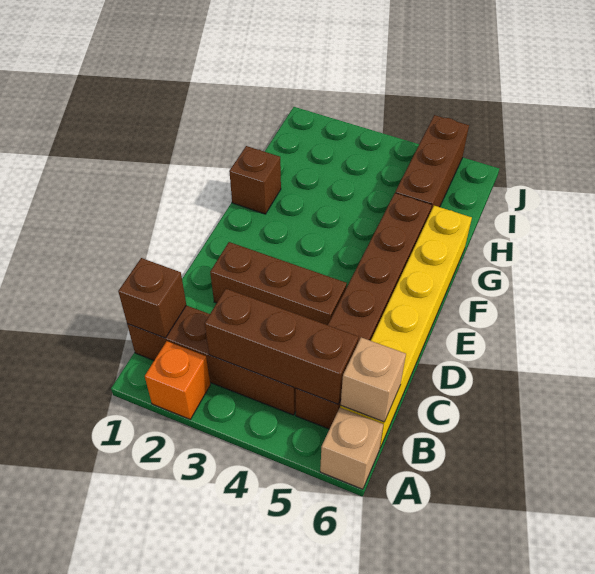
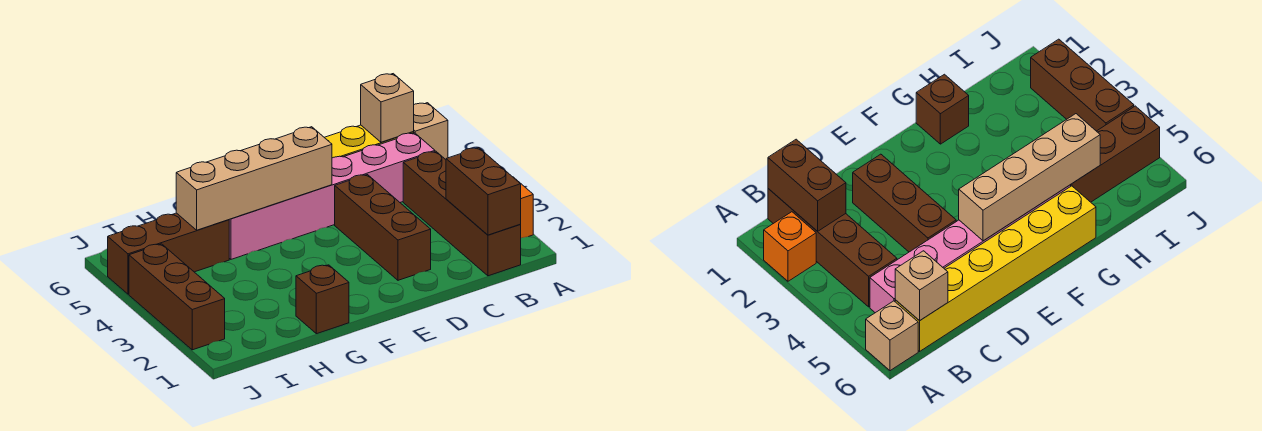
brown brick B1 level 2 -> brown brick B1:B2 level 2
brown brick B3:B5 level 2 -> brown brick J2:J4 level 1
brown brick B5:G5 level 1 -> pink brick B5:G5 level 1
none -> tan brick E5:H5 level 2

